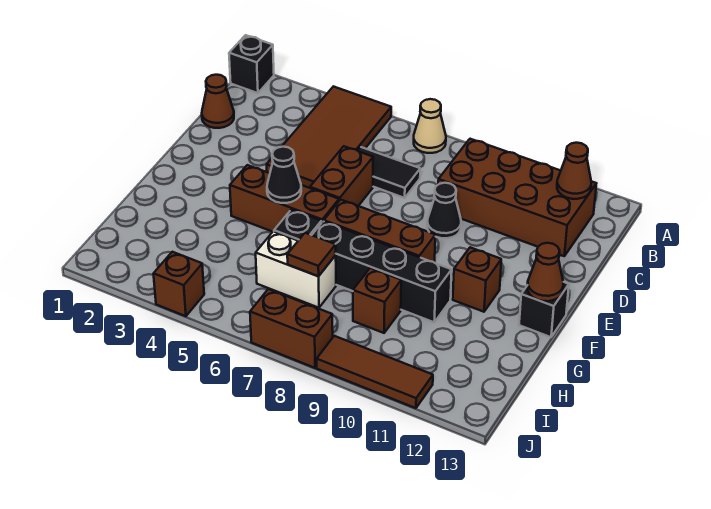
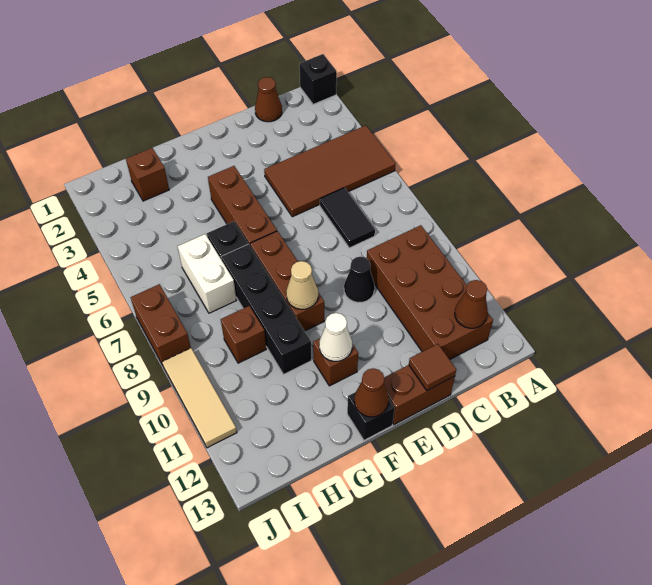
tan cone A7 level 1 -> tan cone F9 level 2
brown brick D6:E6 level 1 -> brown brick D13:E13 level 1
black cone F5 level 2 -> none
none -> white cone F11 level 2
brown tile H7 level 2 -> brown tile D13 level 2
brown brick J4 level 1 -> brown brick H2 level 1
brown tile J9:J11 level 1 -> tan tile J9:J11 level 1

